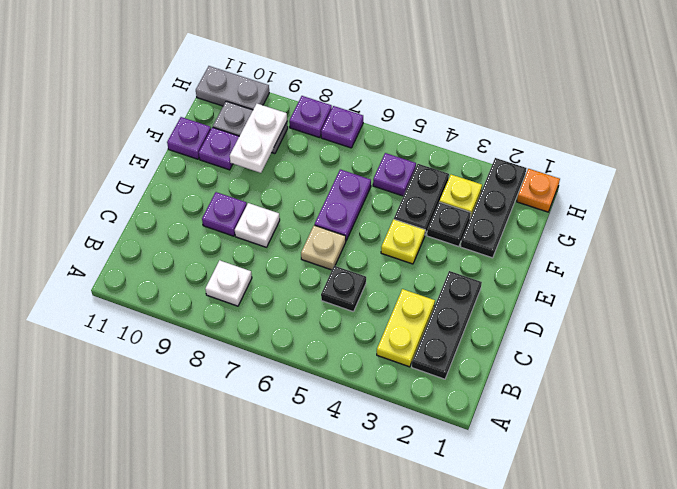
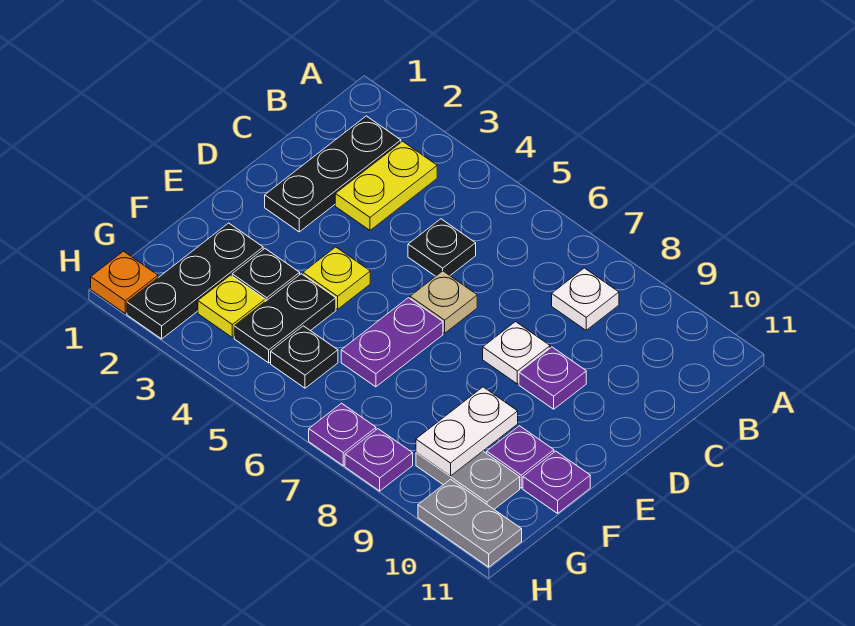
purple plate G5 level 1 -> black plate G5 level 1

